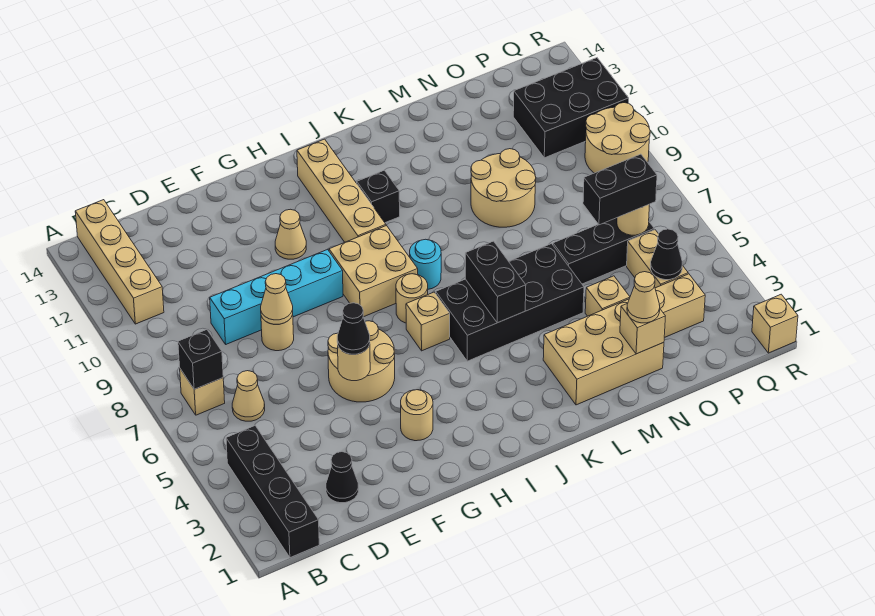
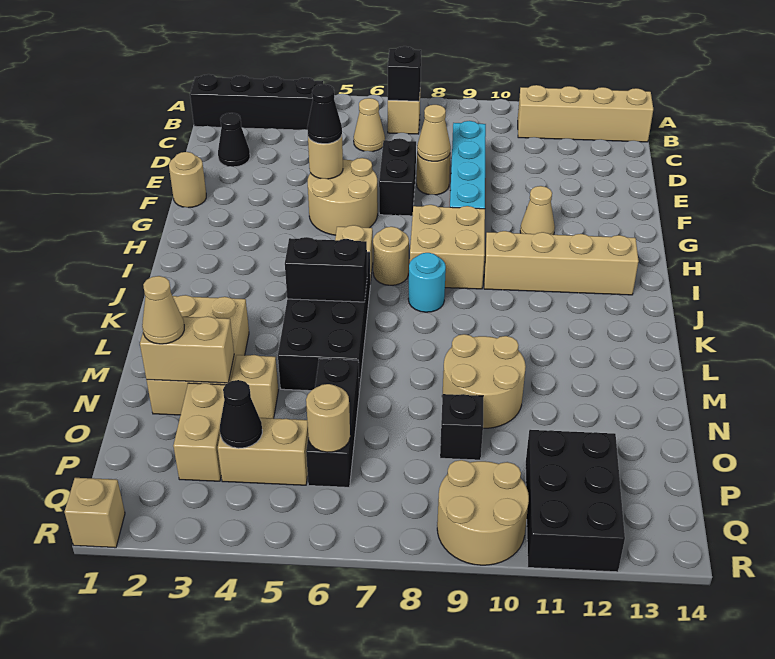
tan round brick G3 level 1 -> tan round brick F1 level 1
black brick J11 level 1 -> black brick O9 level 1
tan brick N2 level 2 -> tan brick N2:N3 level 2
black brick O6:P6 level 3 -> black brick E7:F7 level 1

